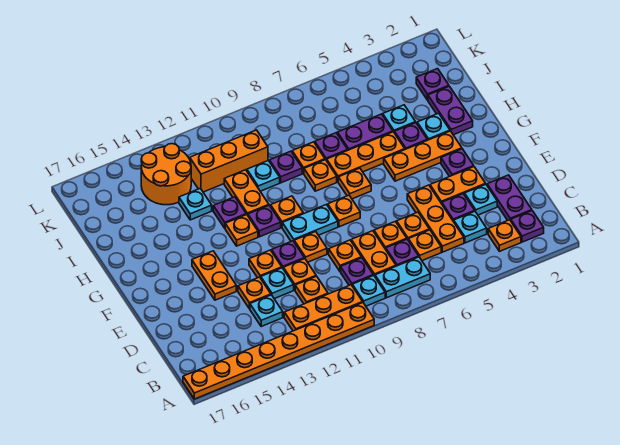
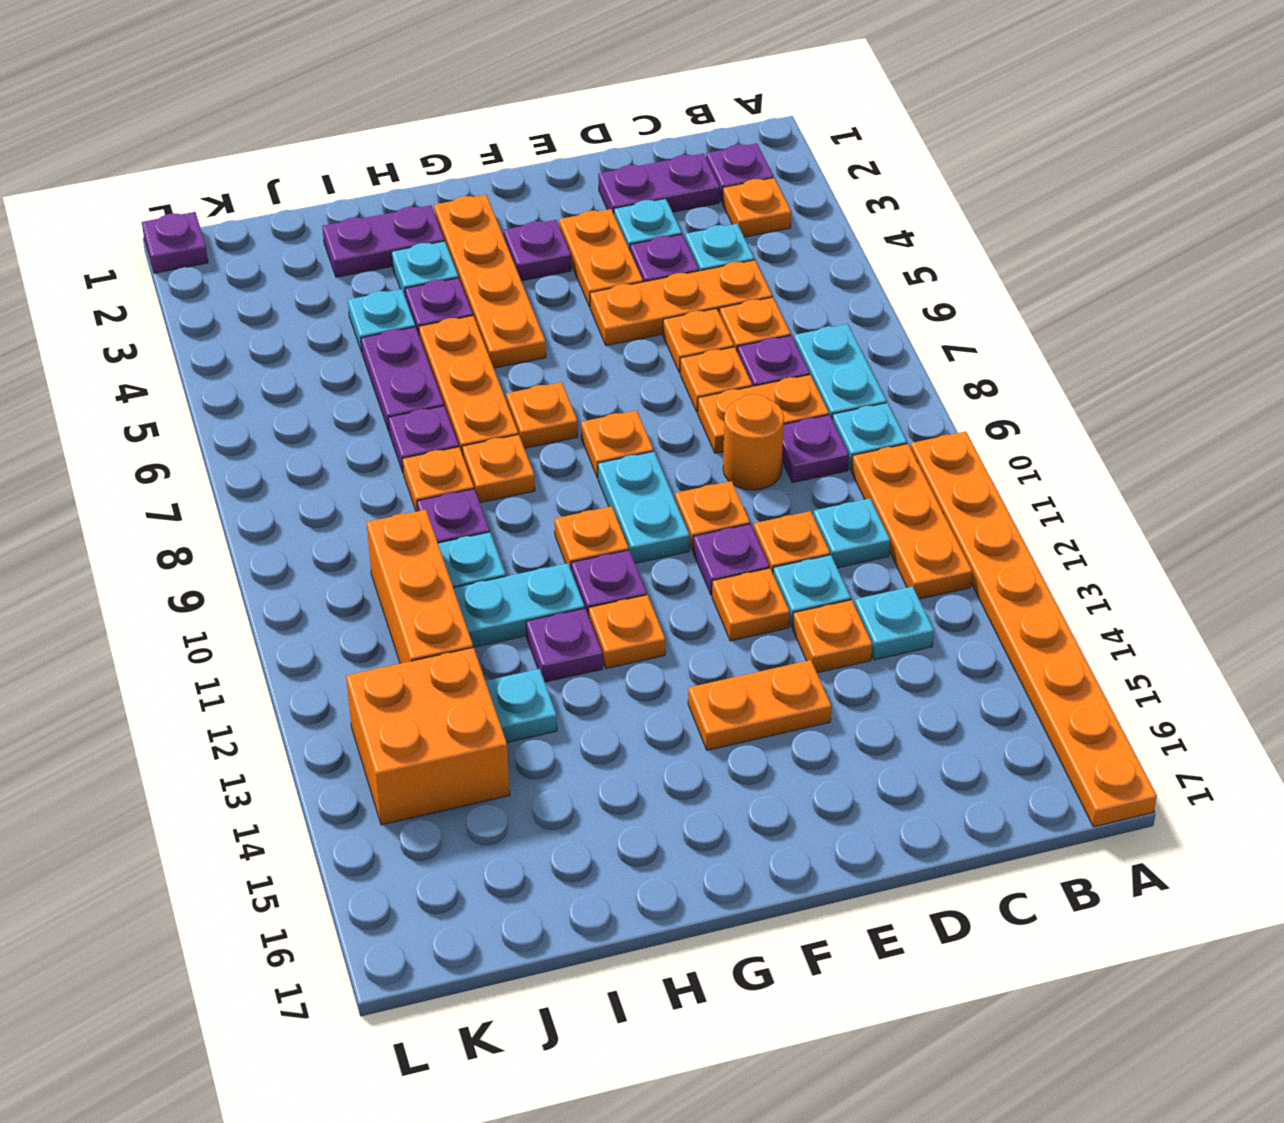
orange plate C11 level 1 -> cyan plate C11 level 1
orange plate D9 level 1 -> orange round brick D9 level 1
orange plate G3:G5 level 1 -> orange plate G2:G5 level 1
orange plate H11:I11 level 1 -> cyan plate H11:I11 level 1
purple plate J2 level 1 -> purple plate L1 level 1
orange round brick J13:K14 level 1 -> orange brick J13:K14 level 1

